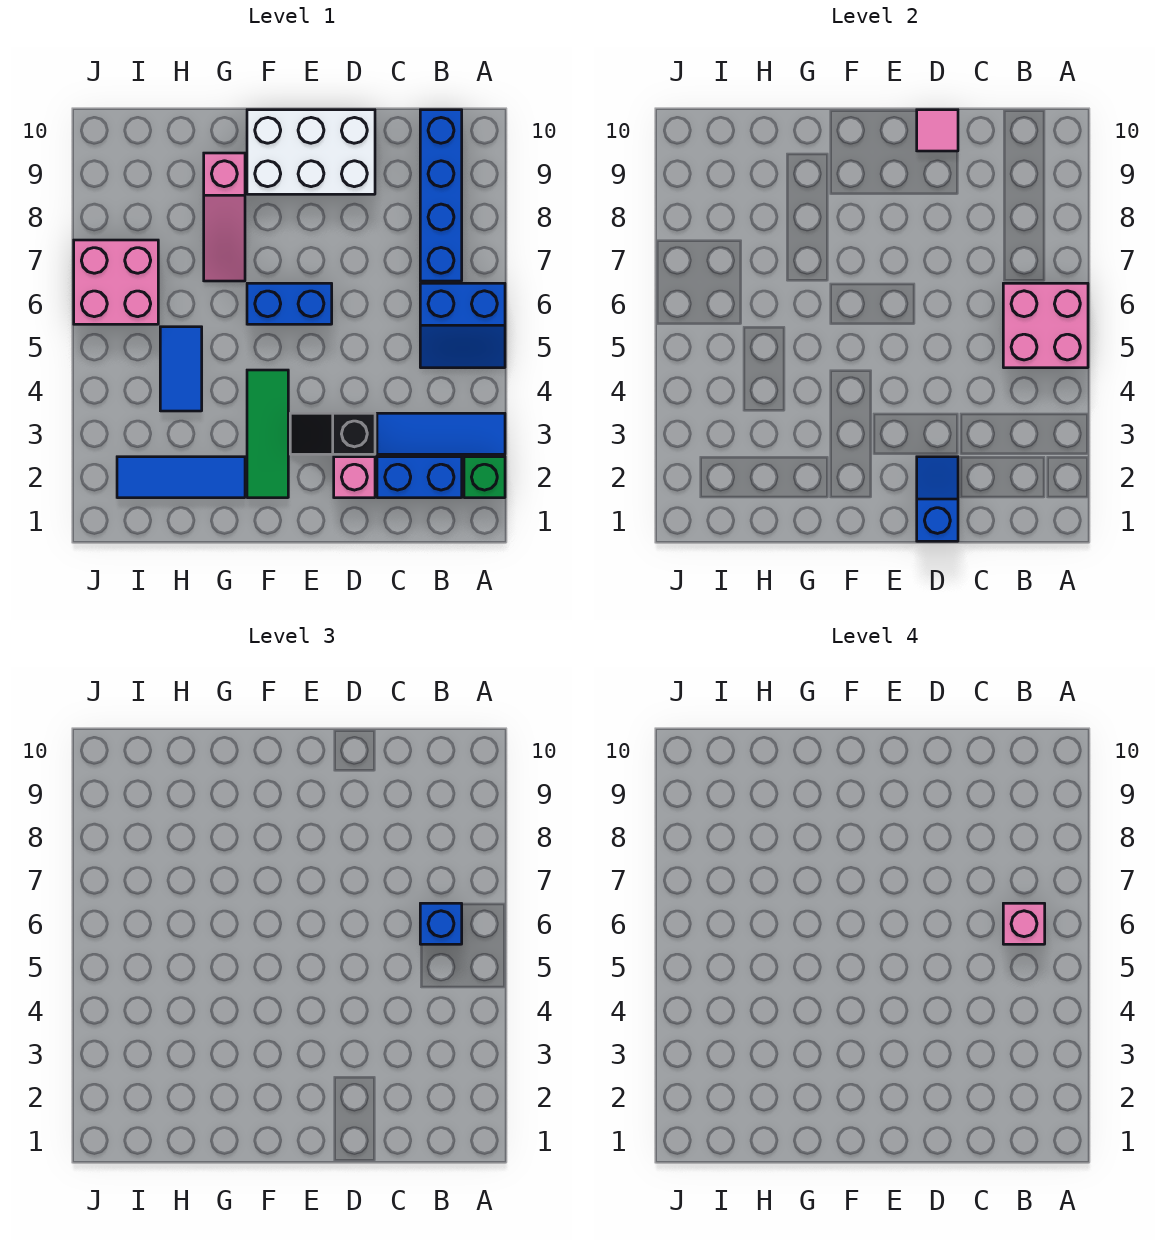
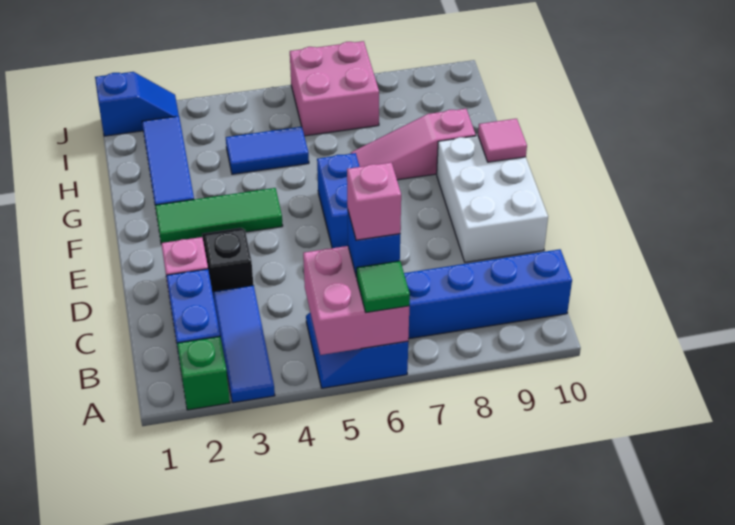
none -> green tile A6 level 3
blue slope D1:D2 level 2 top 1 -> blue slope J1:J2 level 1 top 1
pink tile D10 level 2 -> pink tile F10 level 2

